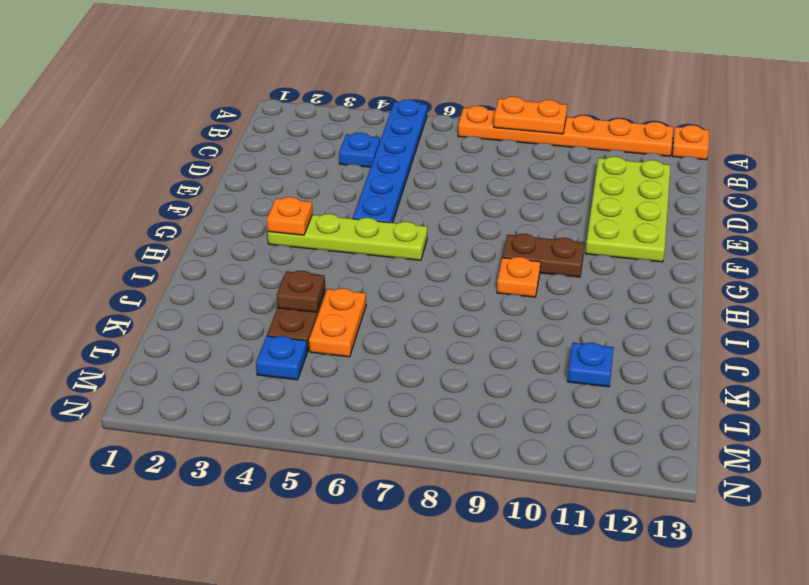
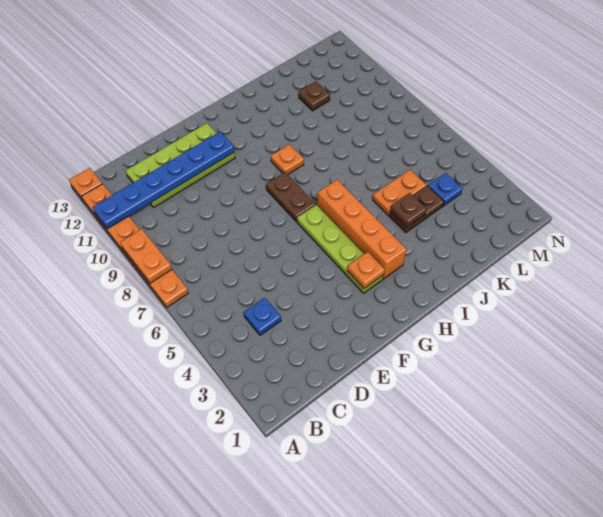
blue plate A5:F5 level 1 -> blue plate A11:F11 level 2
brown plate G9:G10 level 1 -> brown plate G7:G8 level 1
none -> orange brick H3:H6 level 1
blue plate K11 level 1 -> brown plate K11 level 1

